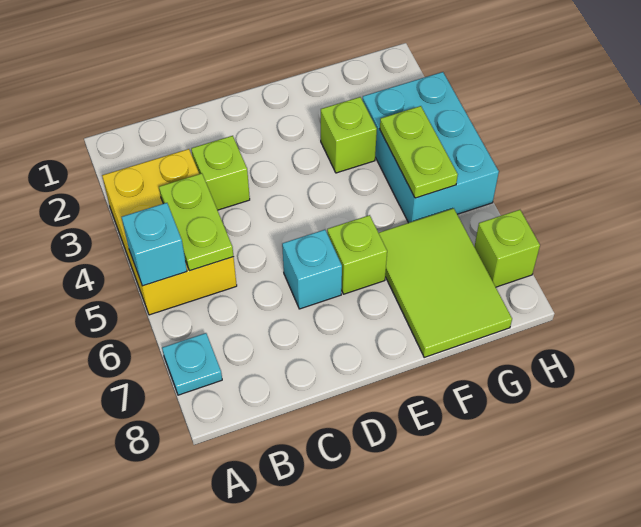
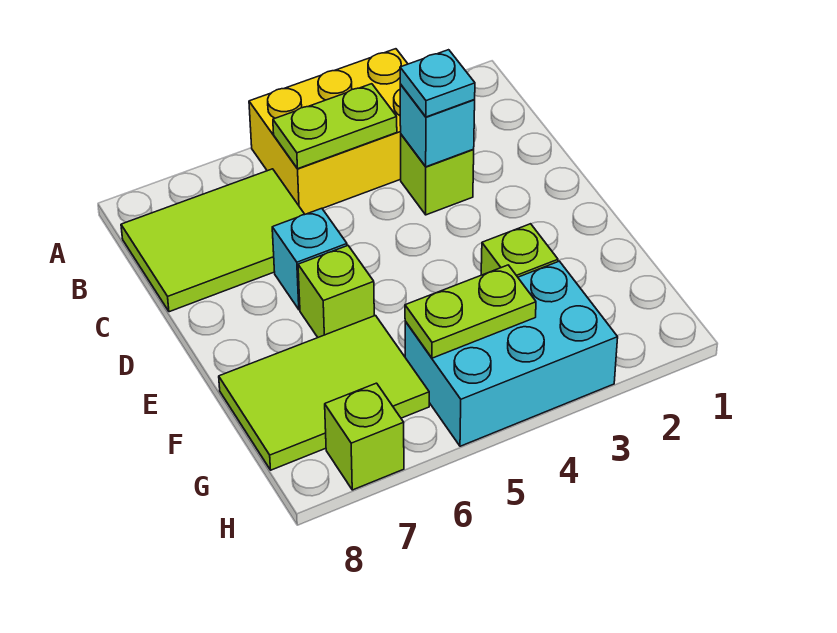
cyan brick A5 level 2 -> cyan brick C3 level 2
cyan plate A7 level 1 -> cyan plate C3 level 3
none -> lime tile B6:C8 level 1

